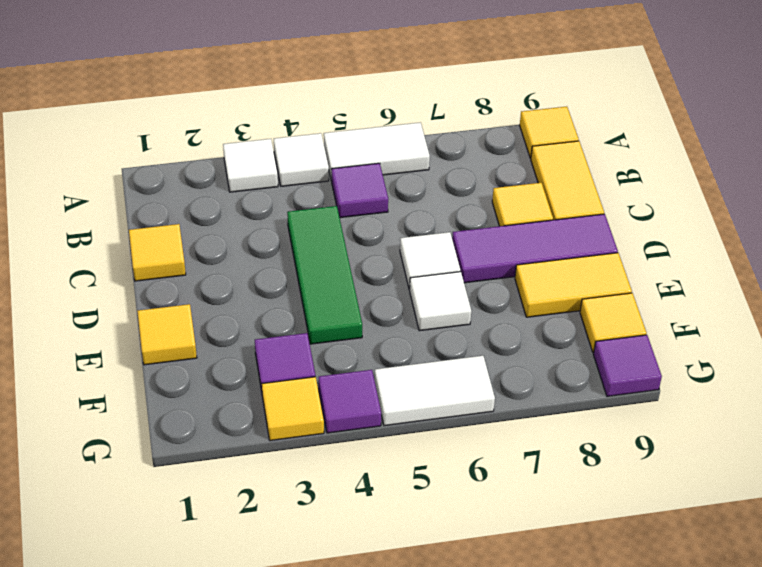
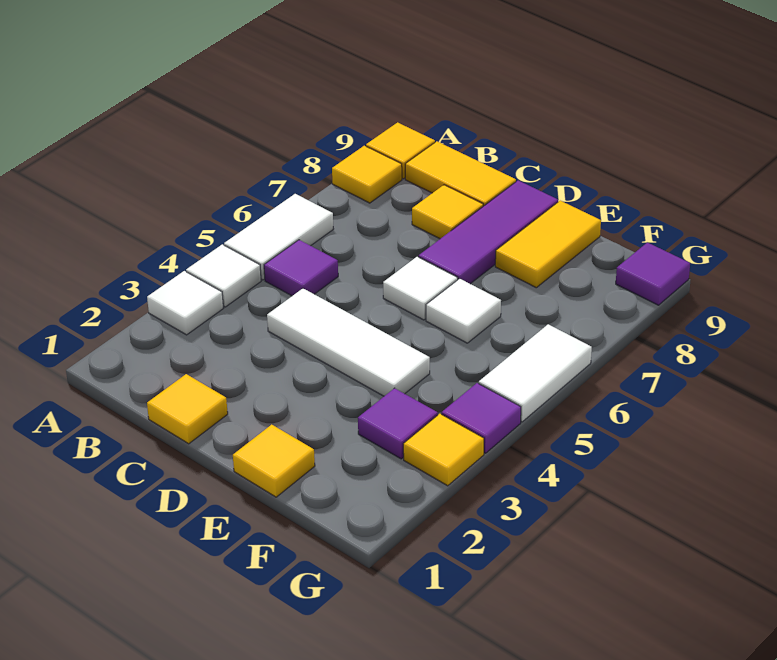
green tile C4:E4 level 1 -> white tile C4:E4 level 1
yellow tile F9 level 1 -> yellow tile A8 level 1

